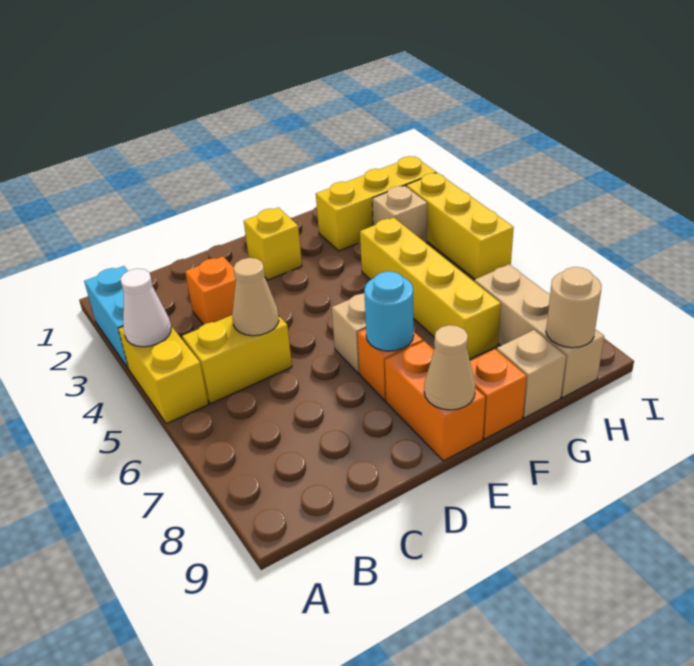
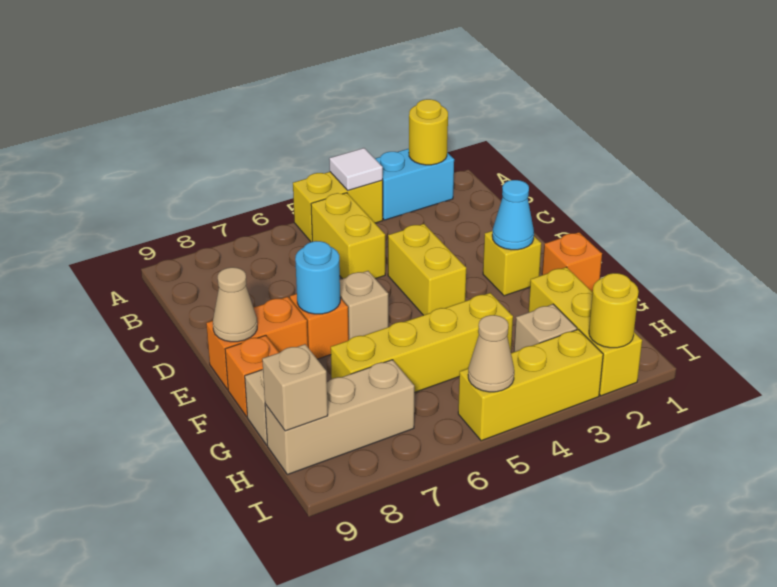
none -> yellow round brick A2 level 2
white cone A4 level 2 -> white tile A4 level 2
orange brick C3 level 1 -> orange brick F1 level 1
tan cone C5 level 2 -> tan cone I5 level 2
none -> yellow brick D4:E4 level 1
none -> cyan cone E2 level 2
tan round brick H9 level 2 -> tan brick H9 level 2
none -> yellow round brick I2 level 2

